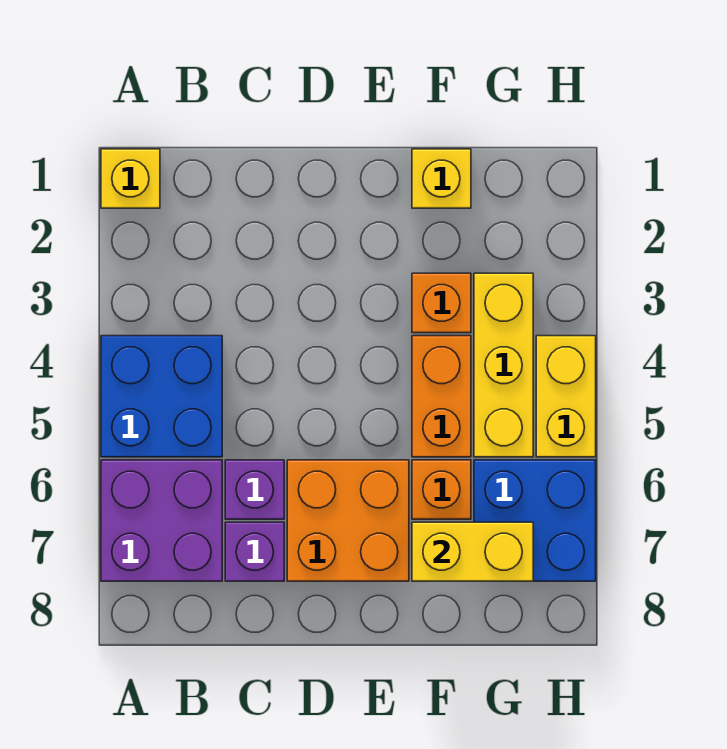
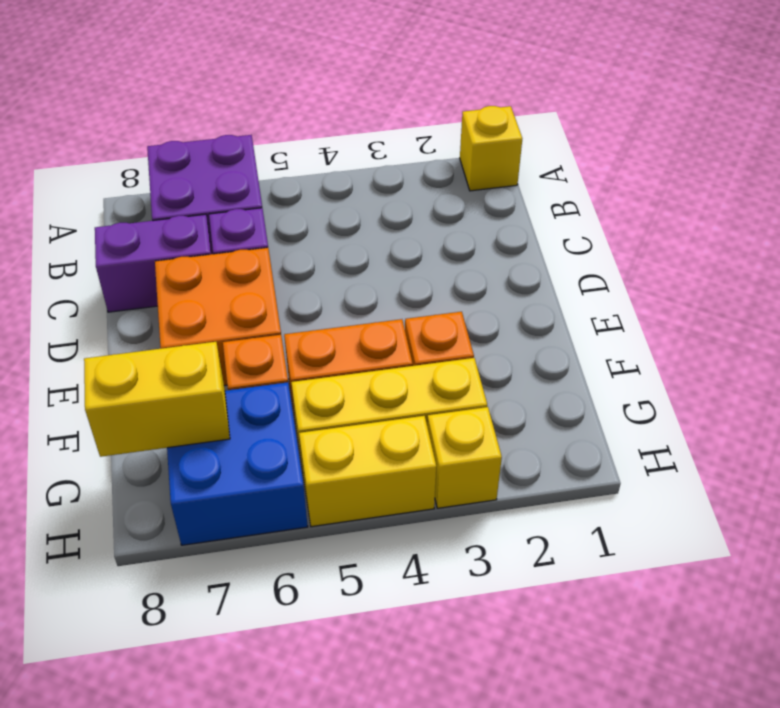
blue brick A4:B5 level 1 -> none
purple brick C7 level 1 -> purple brick C7:C8 level 1
yellow brick F1 level 1 -> yellow brick H3 level 1
yellow brick F7:G7 level 2 -> yellow brick G7:G8 level 2

